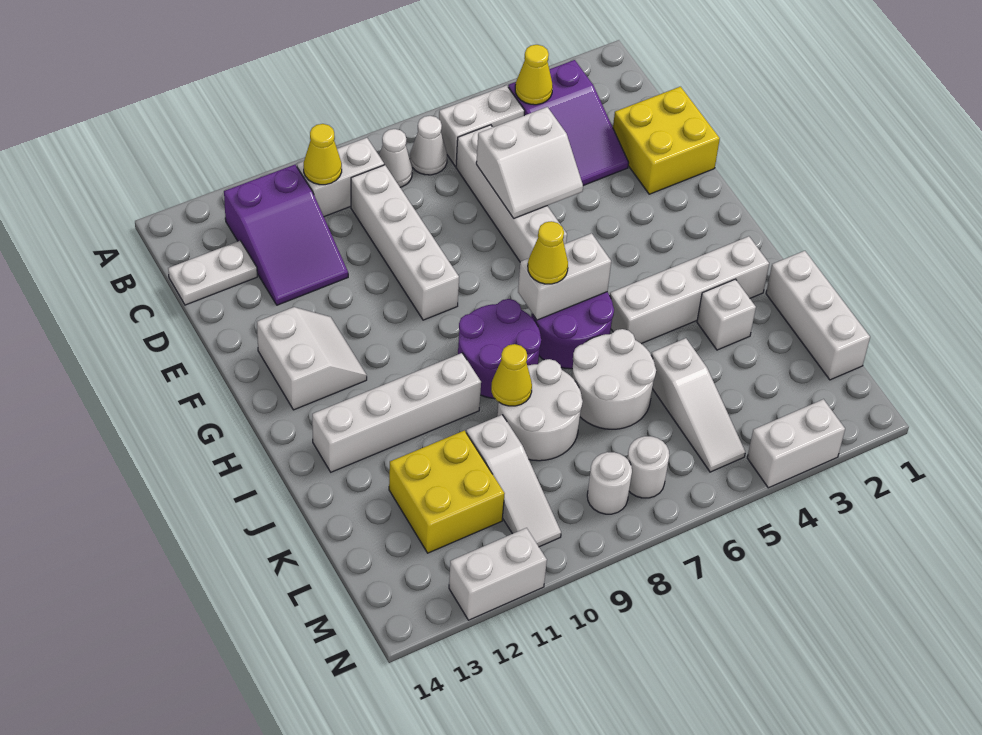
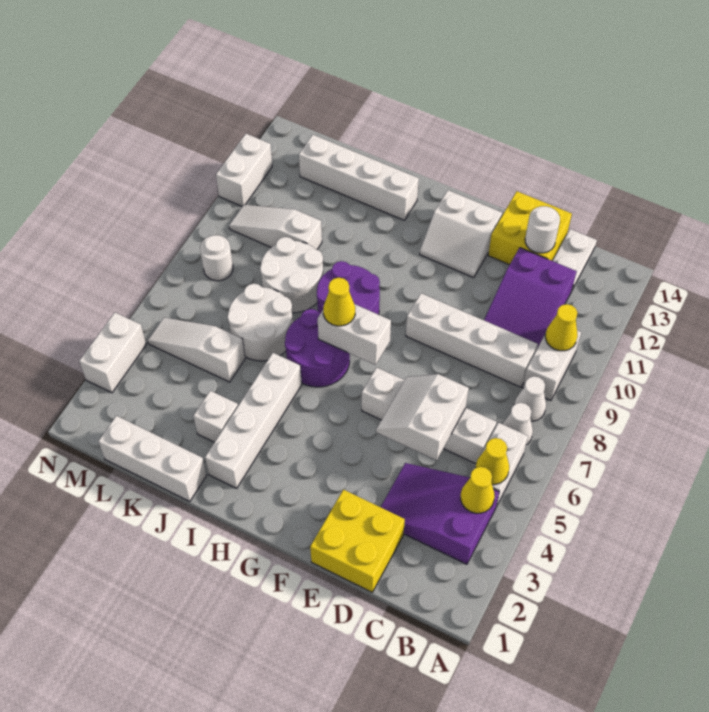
purple slope B11:D12 level 1 top B -> purple slope C10:D12 level 1 top 12
white brick H6:H7 level 2 -> white brick G7:H7 level 2
white brick I10:I13 level 1 -> white brick I13:L13 level 1
yellow cone J9 level 2 -> yellow cone B5 level 2
yellow brick K11:L12 level 1 -> yellow brick D13:E14 level 1
white round brick M7 level 1 -> white round brick D13 level 2

